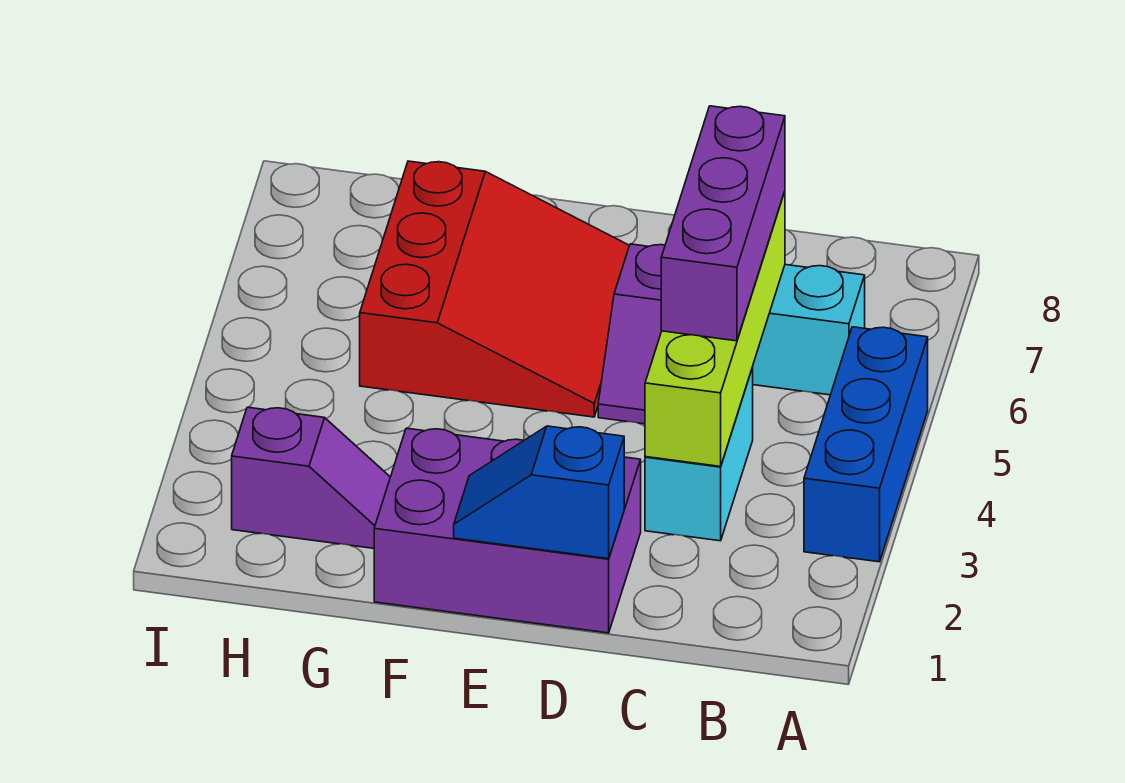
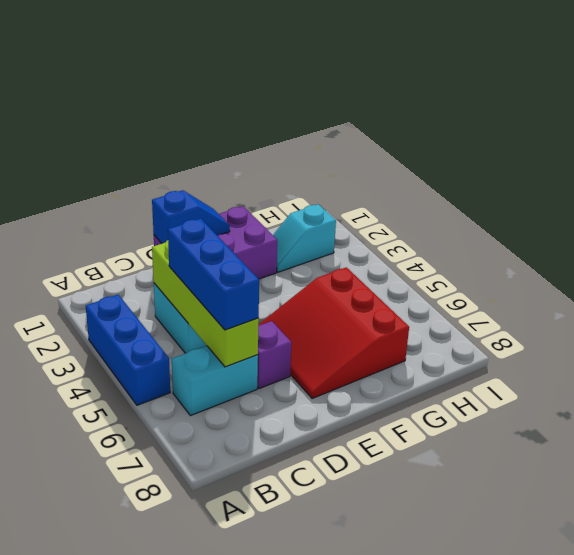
purple brick C4:C6 level 3 -> blue brick C4:C6 level 3
purple slope G2:H2 level 1 top H -> cyan slope G2:H2 level 1 top H

